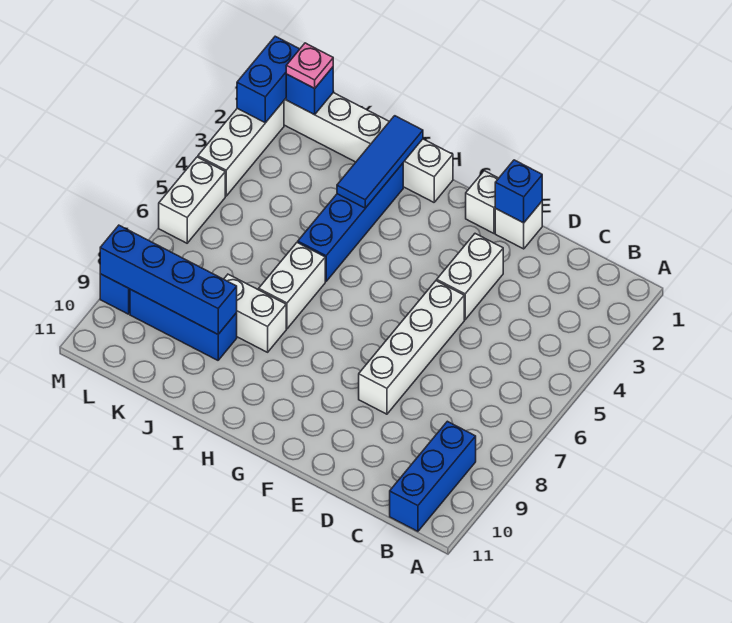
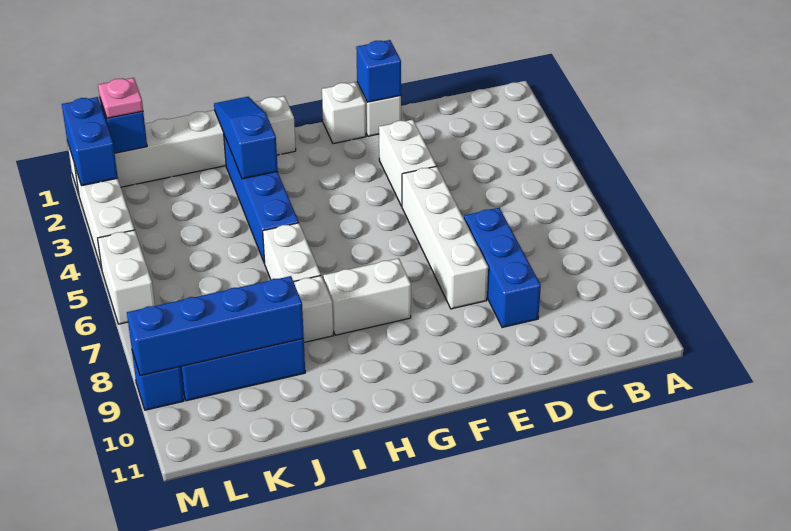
blue brick B9:B11 level 1 -> blue brick D7:D9 level 1
none -> white brick G8:H8 level 1
blue tile I1:I3 level 2 -> blue slope I1:I3 level 2 top 3

